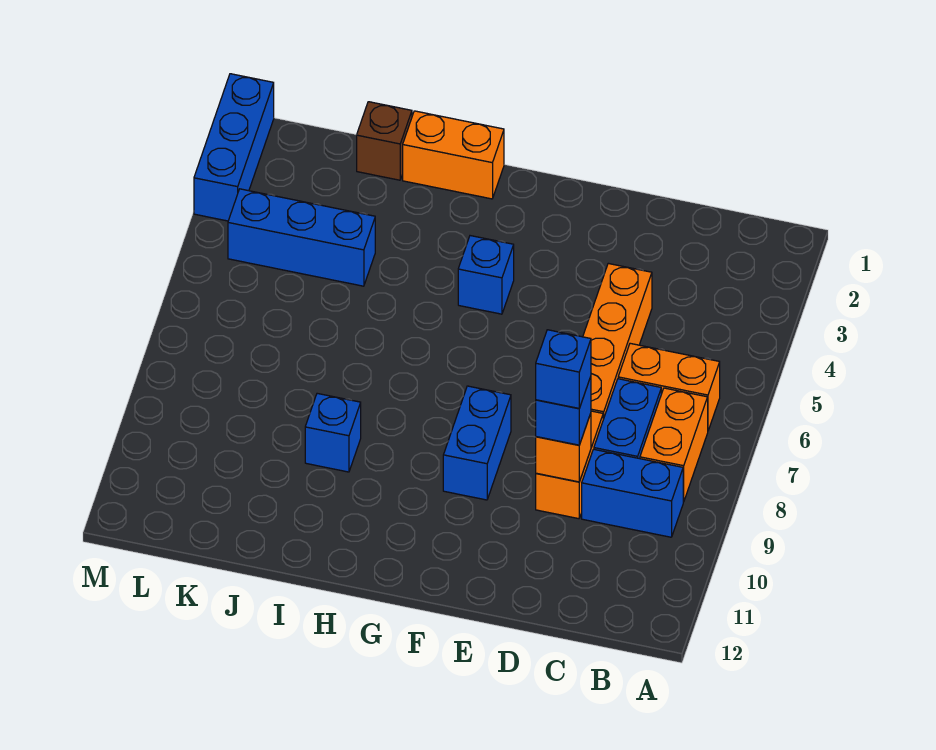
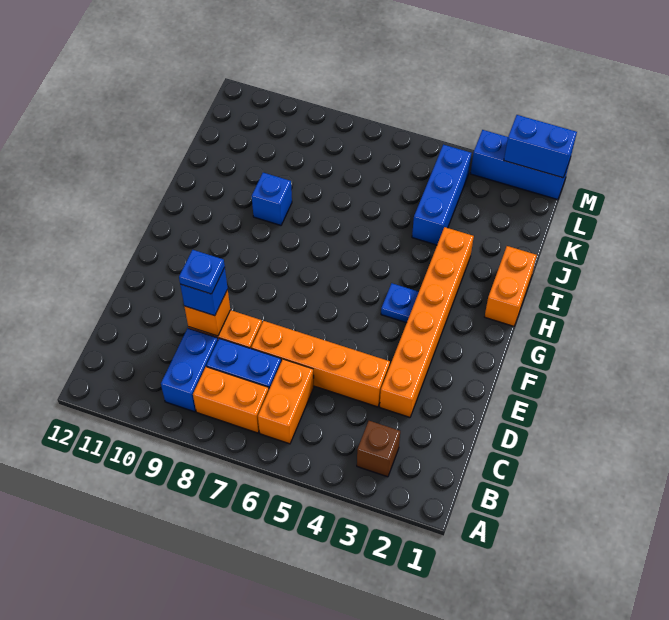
none -> orange brick D3:I3 level 1
blue brick D9 level 4 -> blue plate D9 level 4
blue brick F8:F9 level 1 -> blue brick M1:M2 level 2
blue brick G4 level 1 -> blue plate G4 level 1
brown brick J1 level 1 -> brown brick B3 level 1

